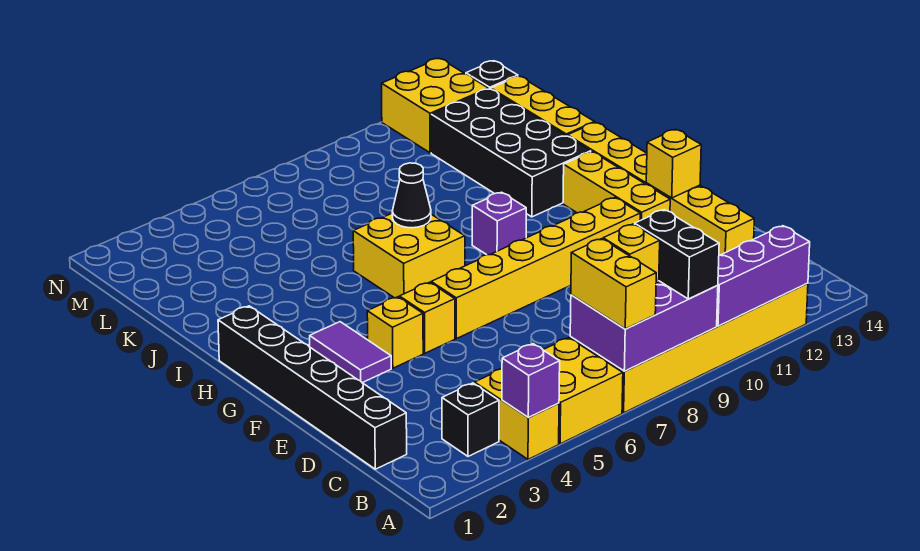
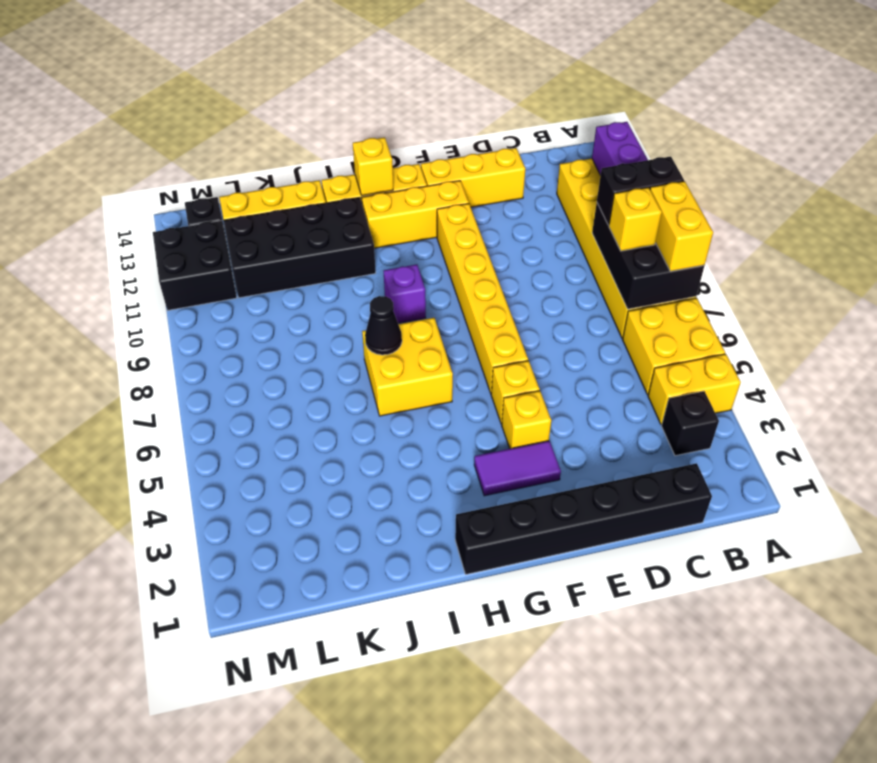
purple brick A4 level 2 -> none
purple brick A7:B9 level 2 -> black brick A7:B9 level 2
yellow brick A7:B7 level 3 -> yellow brick A7:A8 level 3
yellow brick F13 level 2 -> yellow brick H13 level 2
yellow brick M11:N12 level 1 -> black brick M11:N12 level 1

